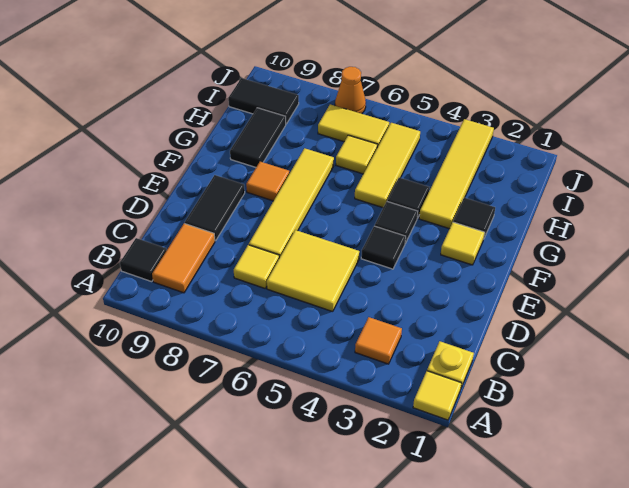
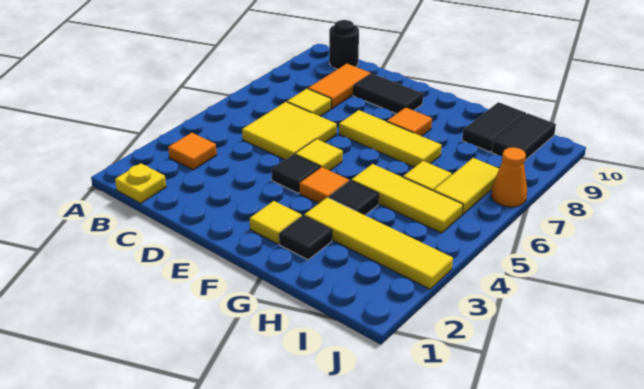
yellow tile A1 level 1 -> yellow tile E5 level 1
orange tile B9:C9 level 1 -> orange tile C8:C9 level 1
black tile B10 level 1 -> black round brick B10 level 1
yellow tile D7:G7 level 1 -> yellow tile E7:G7 level 1
black tile F4 level 1 -> orange tile F4 level 1
black tile G9:H9 level 1 -> black tile H9:H10 level 1

